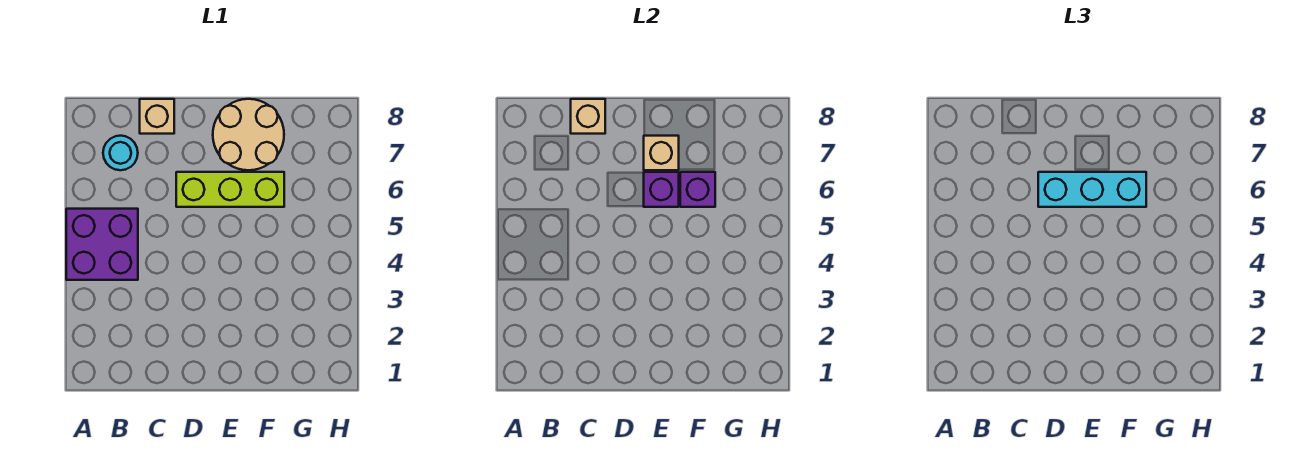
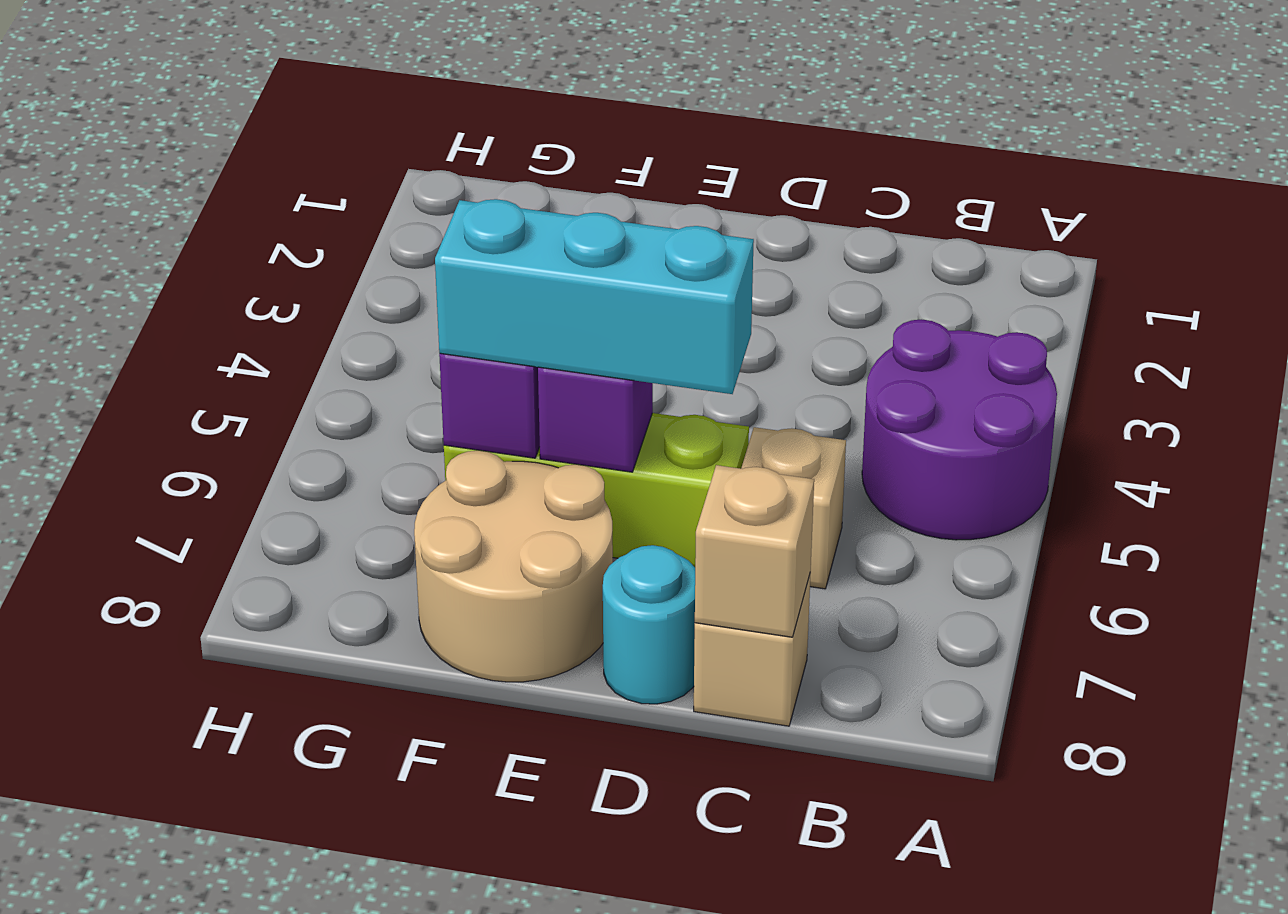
purple brick A4:B5 level 1 -> purple round brick A4:B5 level 1
cyan round brick B7 level 1 -> cyan round brick D8 level 1
tan brick E7 level 2 -> tan brick C6 level 1

